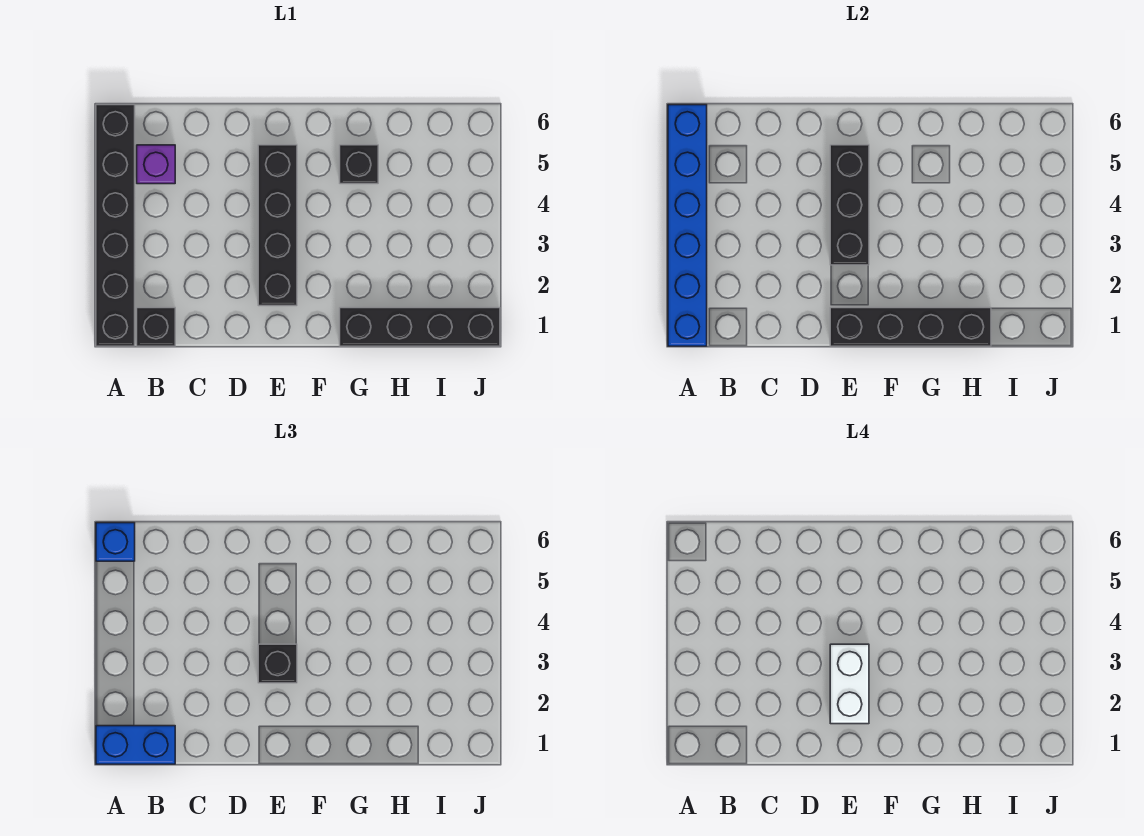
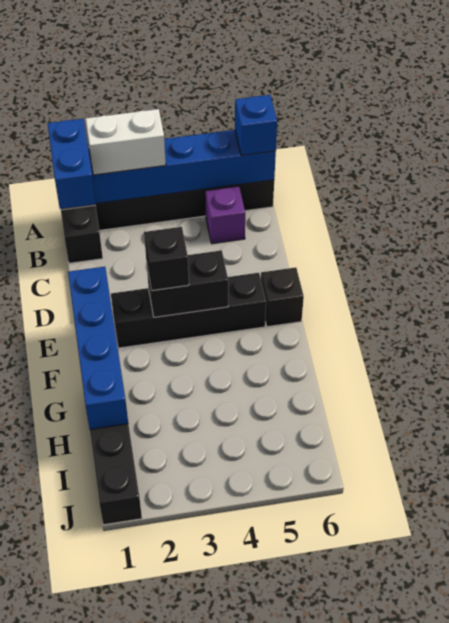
black brick E1:H1 level 2 -> blue brick E1:H1 level 2
white brick E2:E3 level 4 -> white brick A2:A3 level 3
black brick E3:E5 level 2 -> black brick E3:E4 level 2
black brick G5 level 1 -> black brick E6 level 1

